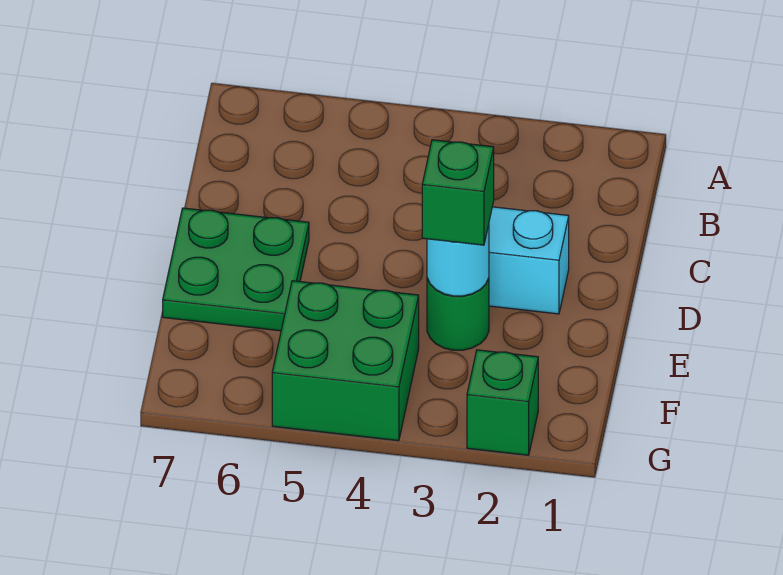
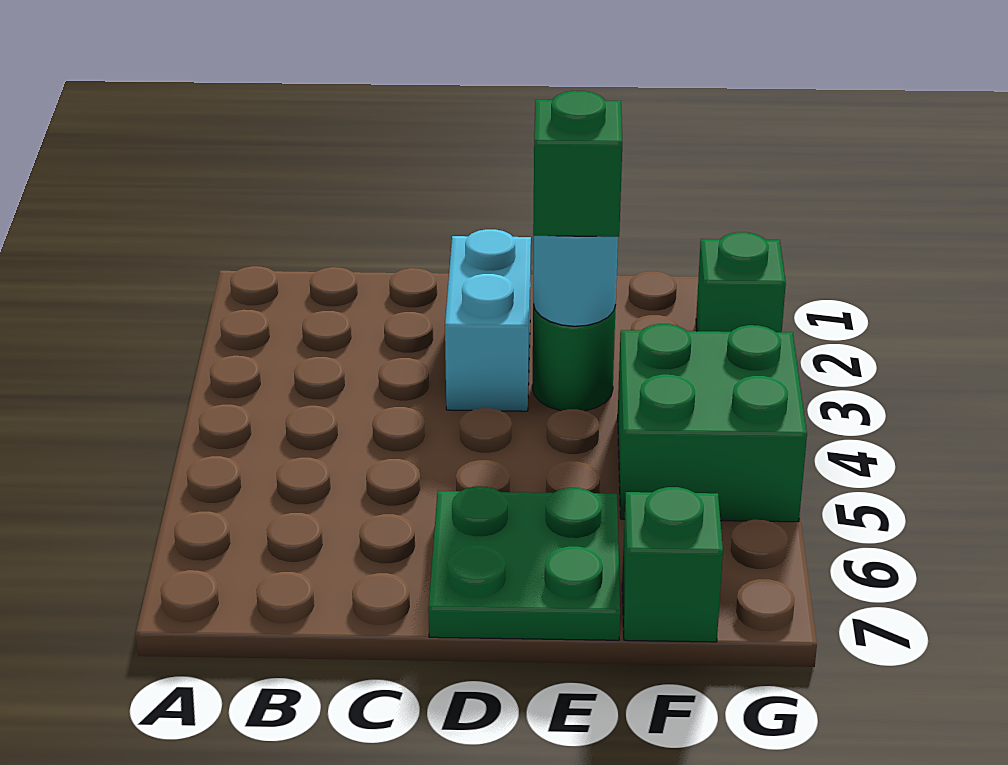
none -> green brick F7 level 1

